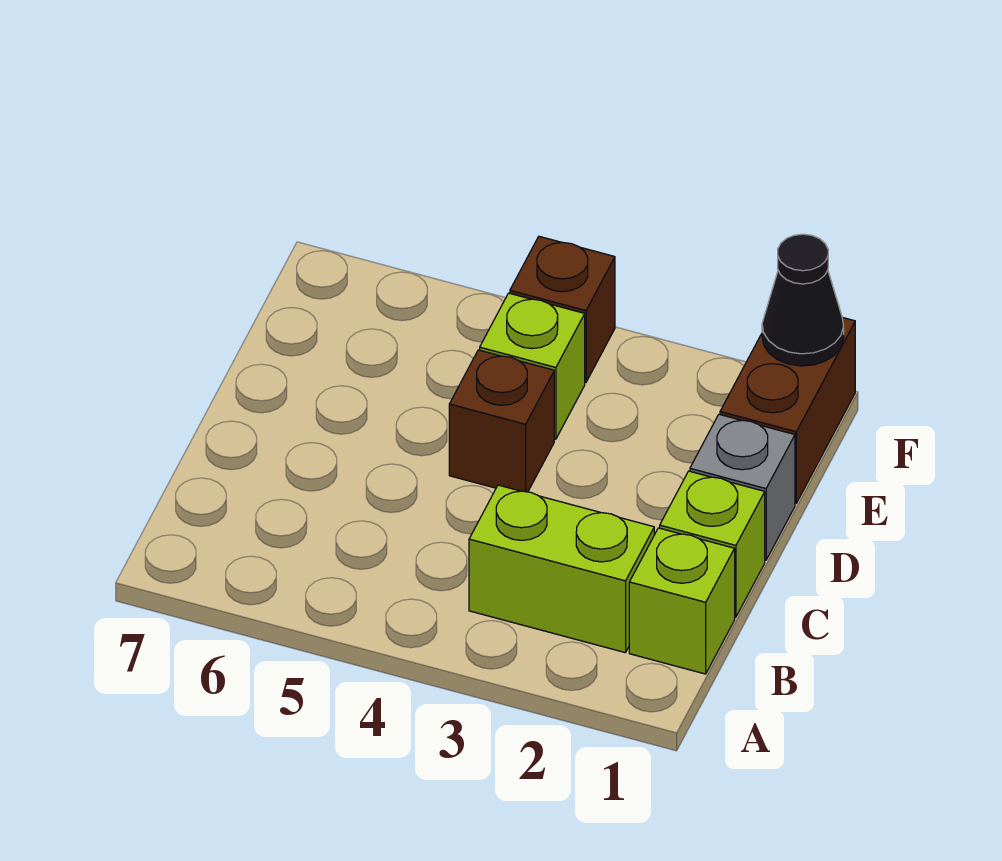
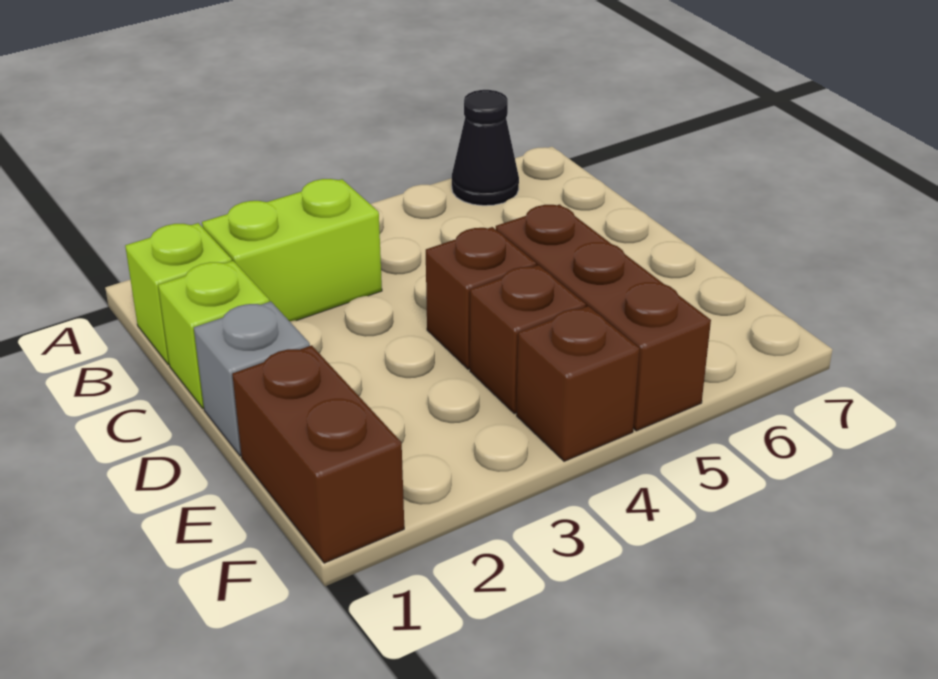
none -> brown brick D5:F5 level 1
lime brick E4 level 1 -> brown brick E4 level 1
black cone F1 level 2 -> black cone A6 level 1

